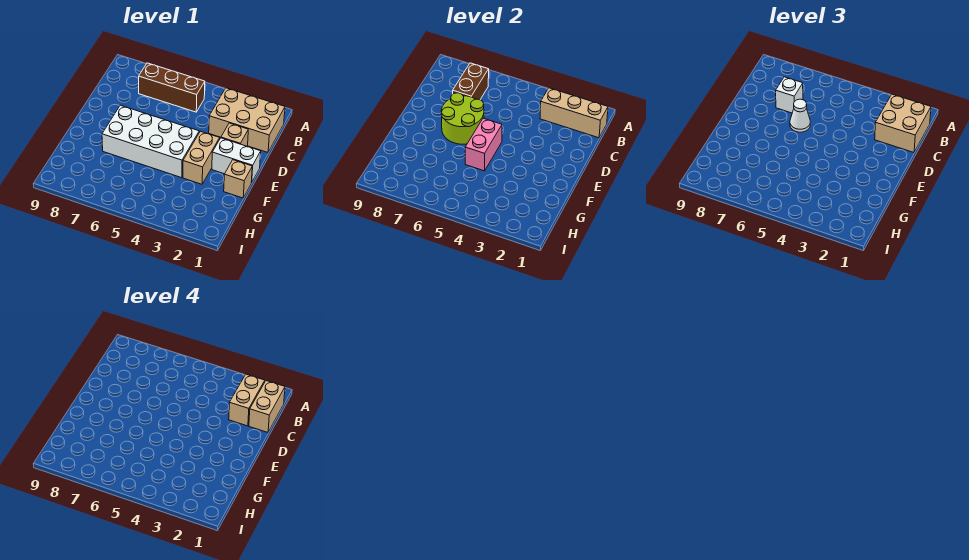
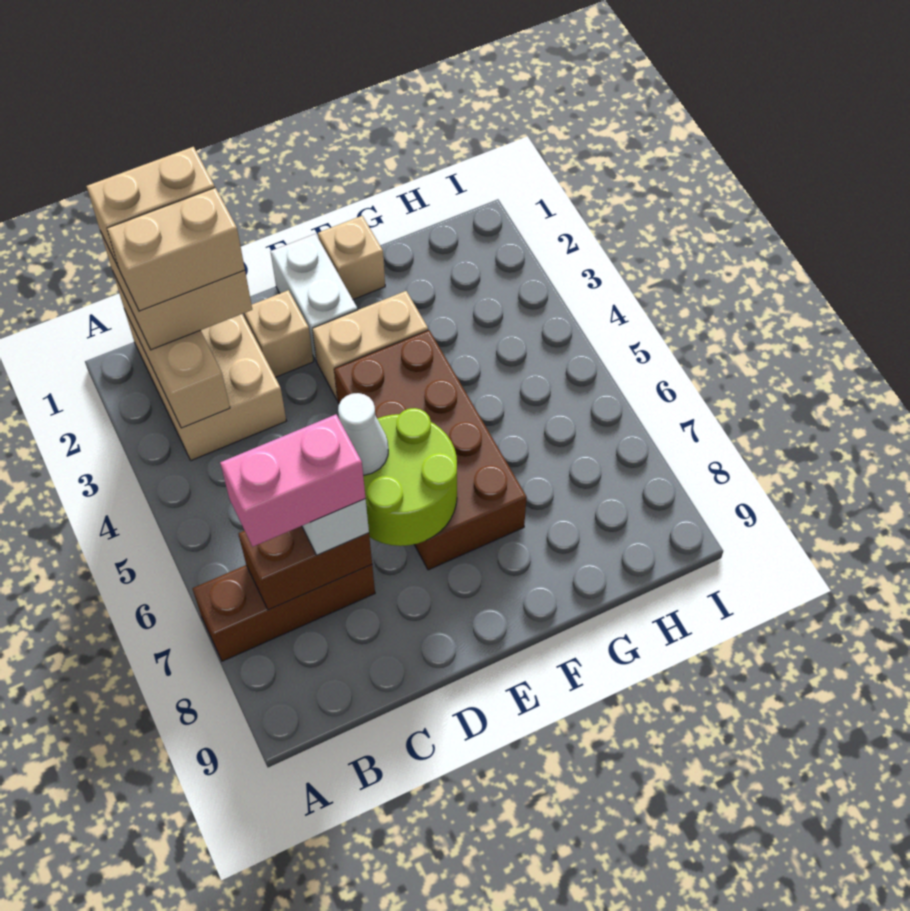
brown brick B5:B7 level 1 -> brown brick A7:C7 level 1
white brick E4:F7 level 1 -> brown brick E4:F7 level 1
pink brick E5:F5 level 2 -> pink brick B7:C7 level 4

